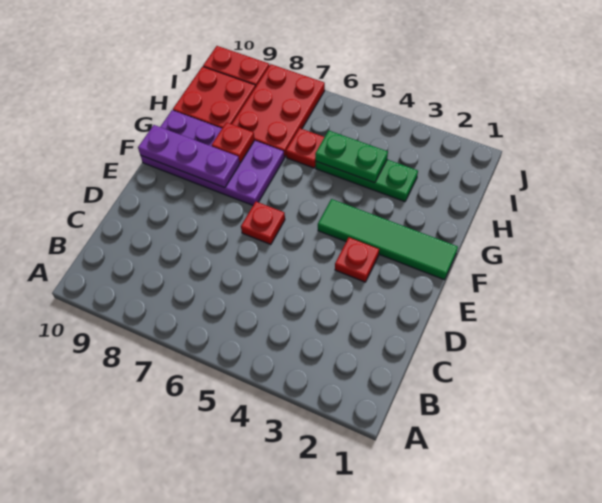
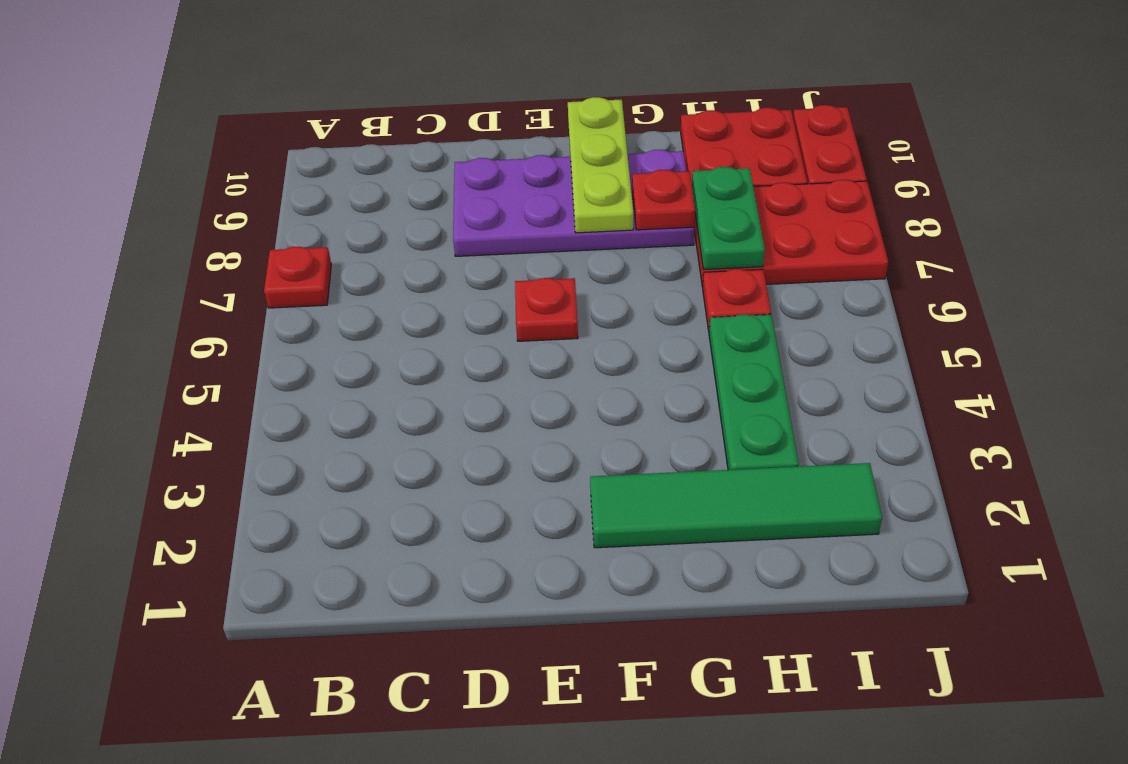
red plate E3 level 1 -> red plate A7 level 1
green tile F1:F4 level 1 -> green tile F2:I2 level 1
purple plate F7:G10 level 1 -> purple plate D8:G9 level 1
purple plate F8:F10 level 2 -> lime plate F8:F10 level 2
green plate H4:H5 level 2 -> green plate H7:H8 level 2

